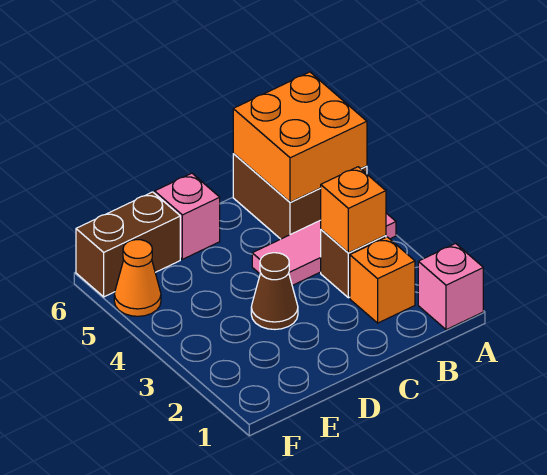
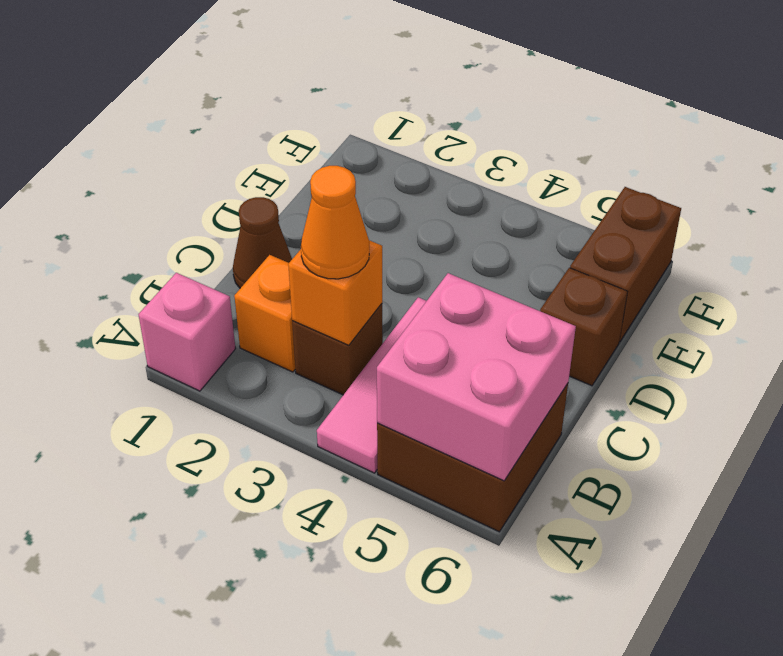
orange brick A5:B6 level 2 -> pink brick A5:B6 level 2
brown cone D3 level 1 -> brown cone C1 level 1
pink brick D6 level 1 -> brown brick D6 level 1
orange cone F5 level 1 -> orange cone B3 level 3

